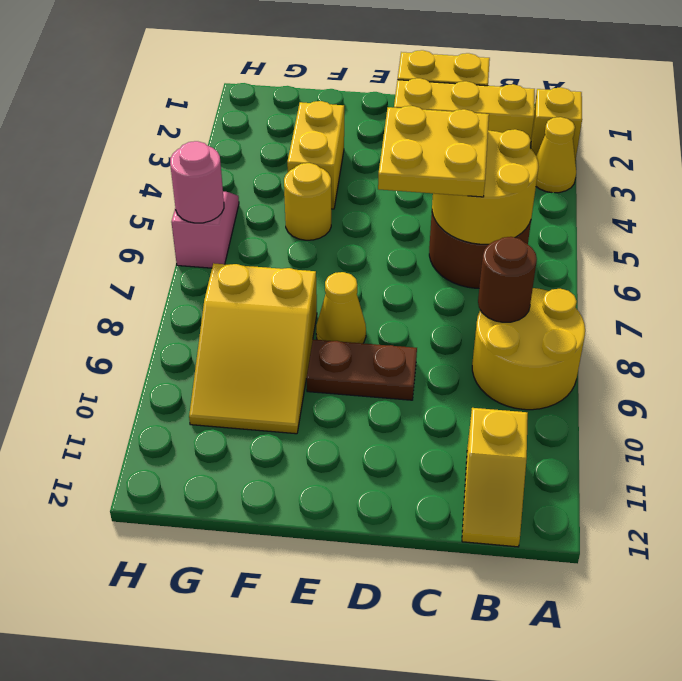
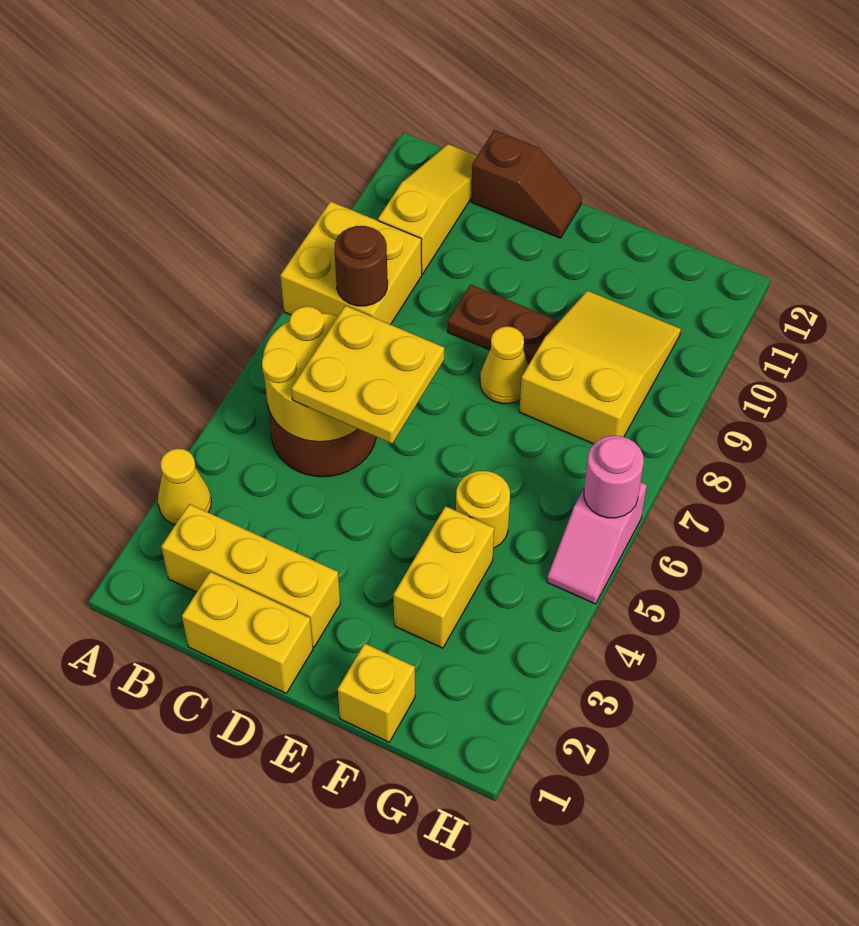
yellow brick A2 level 1 -> yellow brick F1 level 1
yellow round brick A8:B9 level 1 -> yellow brick A8:B9 level 1
yellow slope B11:B12 level 1 top 11 -> yellow slope B10:B12 level 1 top 10
none -> brown slope C12:D12 level 1 top C

